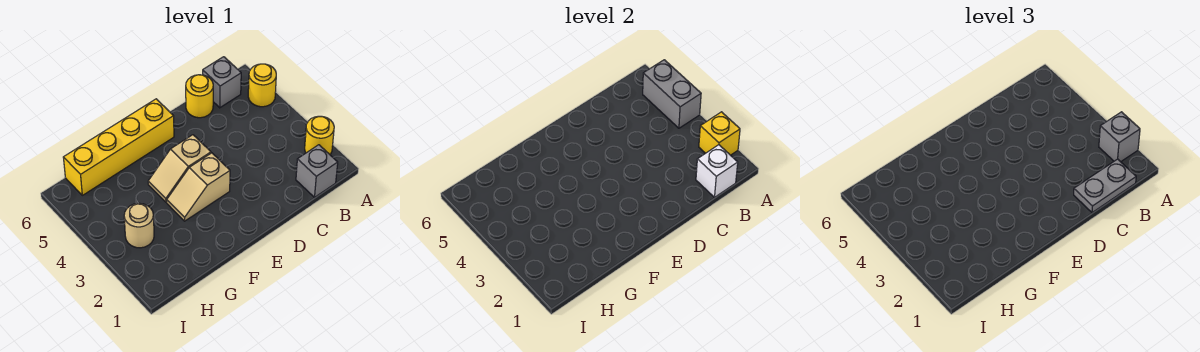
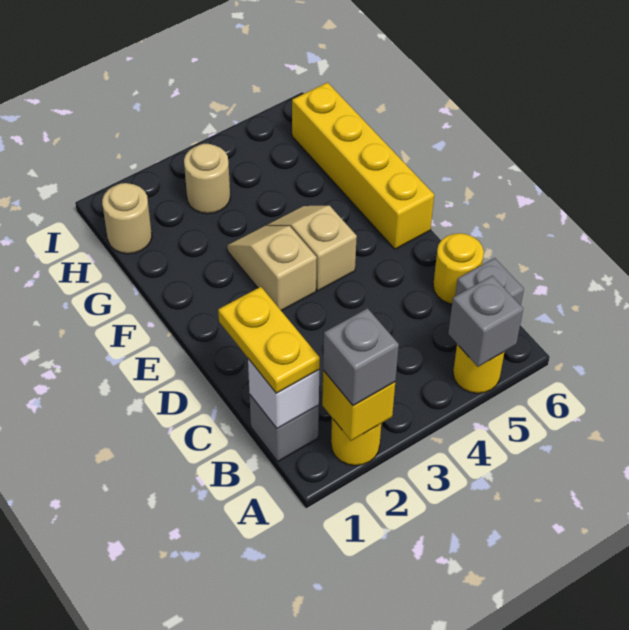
grey brick A4:A5 level 2 -> grey brick A5 level 2
grey plate B1:C1 level 3 -> yellow plate B1:C1 level 3
none -> tan round brick H1 level 1

